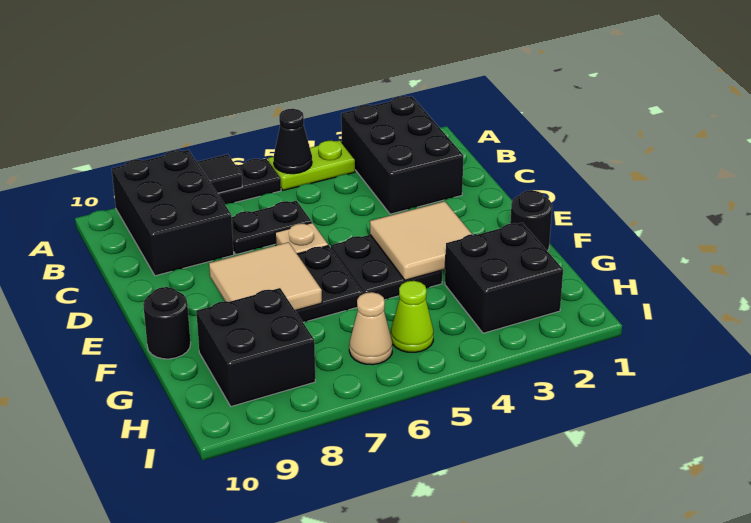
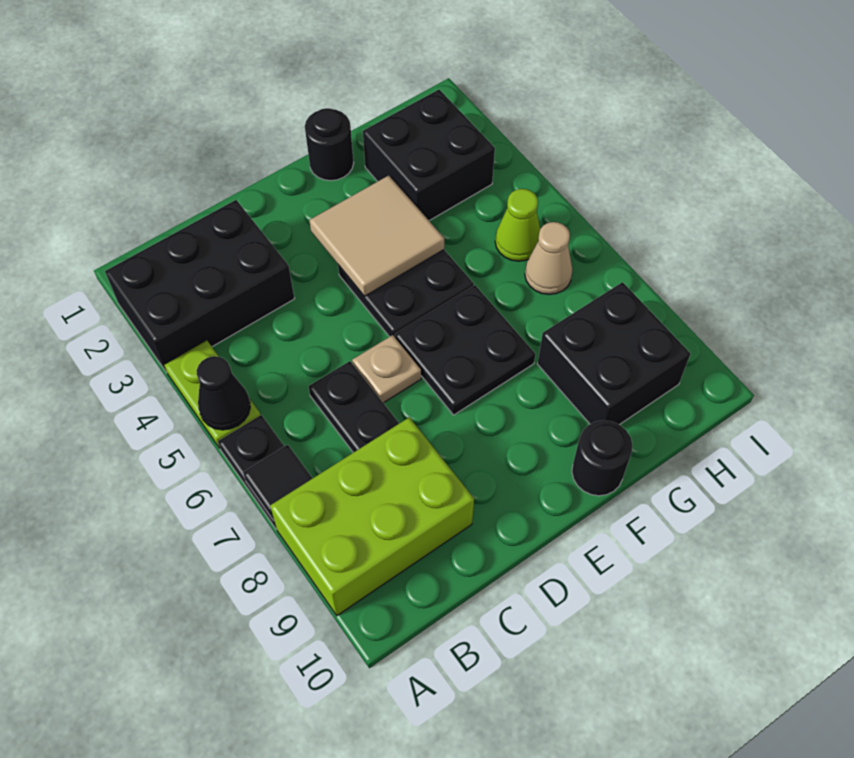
black brick A8:C9 level 1 -> lime brick A8:C9 level 1
tan tile E7:F8 level 2 -> none

